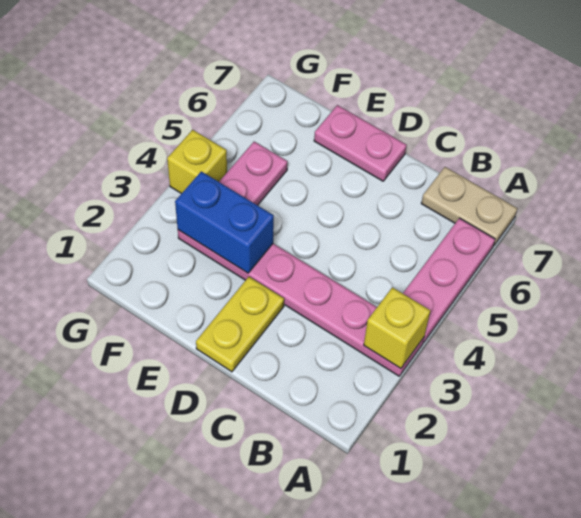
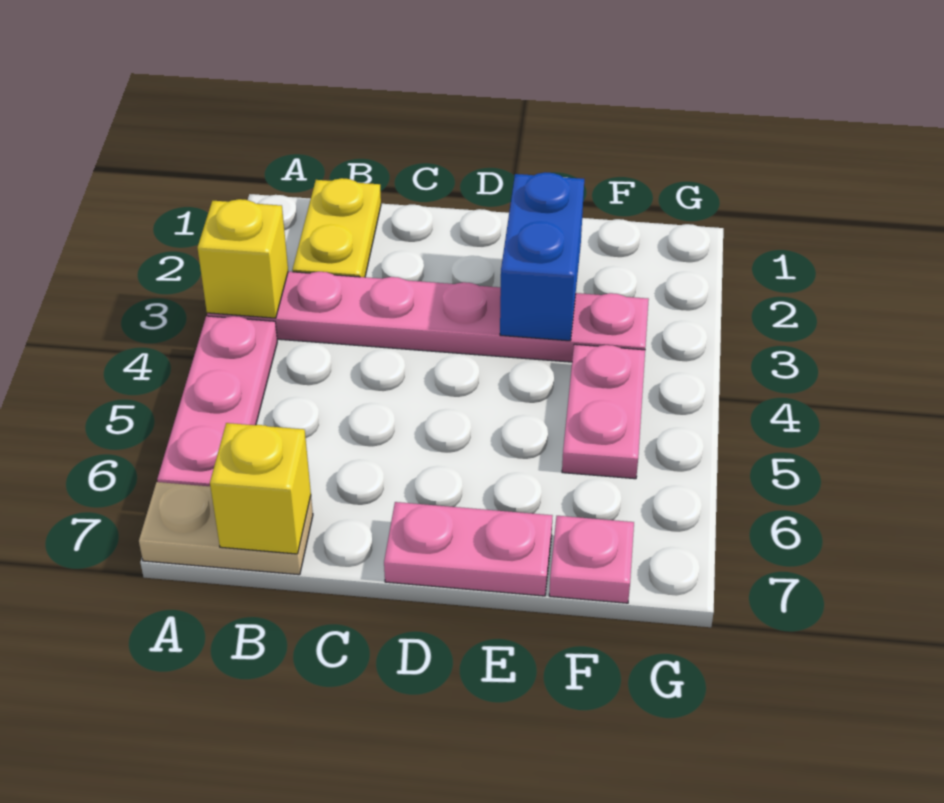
yellow plate D1:D2 level 1 -> yellow plate B1:B2 level 1
blue brick E3:F3 level 2 -> blue brick E2:E3 level 2
none -> pink plate F7 level 1
yellow brick G4 level 1 -> yellow brick B7 level 2

